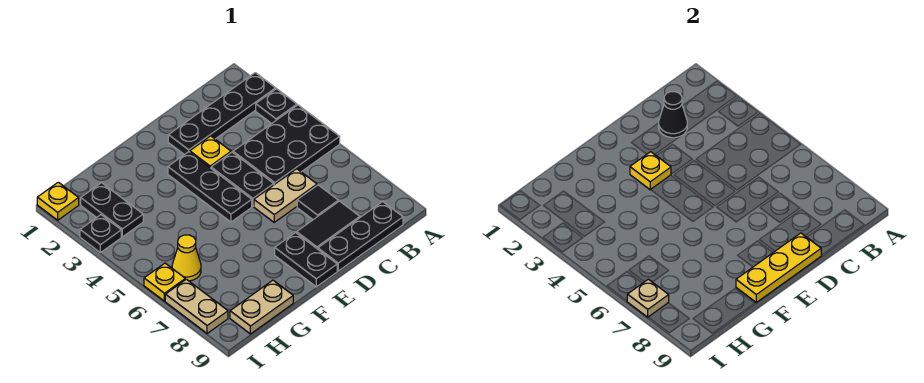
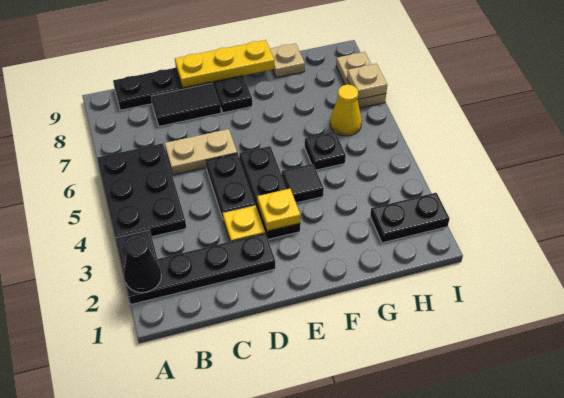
black plate A4:C5 level 1 -> black plate A4:B6 level 1
black cone C2 level 2 -> black cone A2 level 2
black tile C7 level 1 -> black tile F4 level 1
tan plate G9:H9 level 1 -> tan plate G9 level 1
black plate H2:H3 level 1 -> black plate H2:I2 level 1
yellow plate I1 level 1 -> none
black plate I3 level 1 -> black plate G5 level 1
yellow plate I6 level 1 -> none

